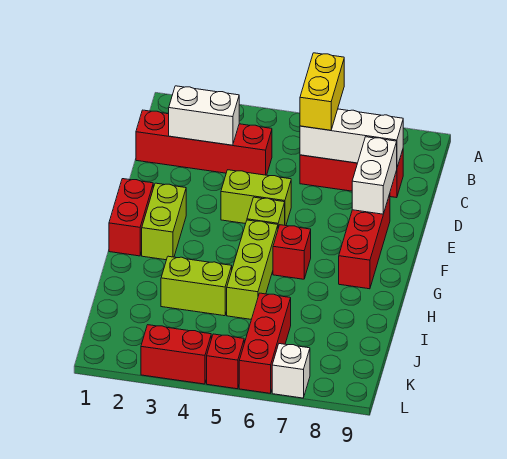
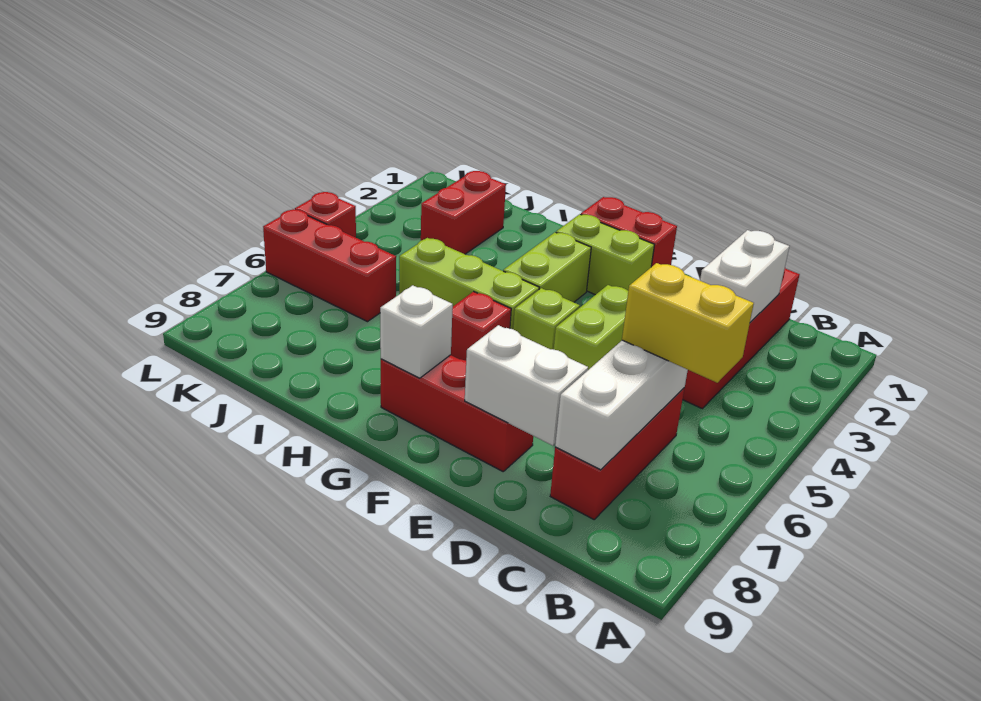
lime brick I3:I4 level 1 -> lime brick G3:G4 level 1
red brick L3:L4 level 1 -> red brick J2:J3 level 1
white brick L7 level 1 -> white brick G8 level 2

